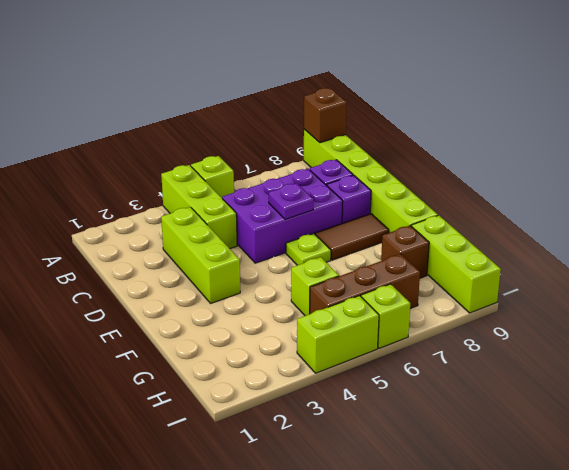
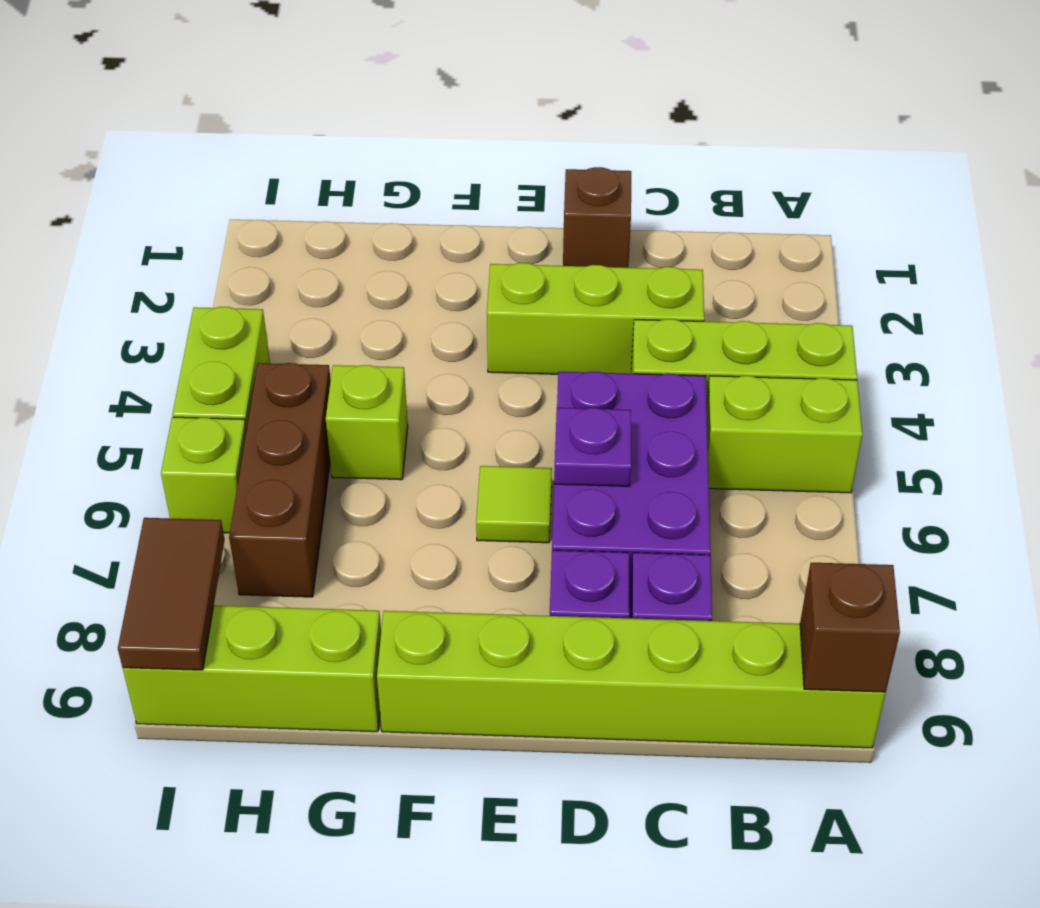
lime brick A5 level 1 -> lime brick A5:B5 level 1
lime plate E6 level 1 -> lime tile E6 level 1
brown tile E7:E8 level 1 -> brown tile I8:I9 level 2
brown brick G8 level 1 -> brown brick D1 level 1

